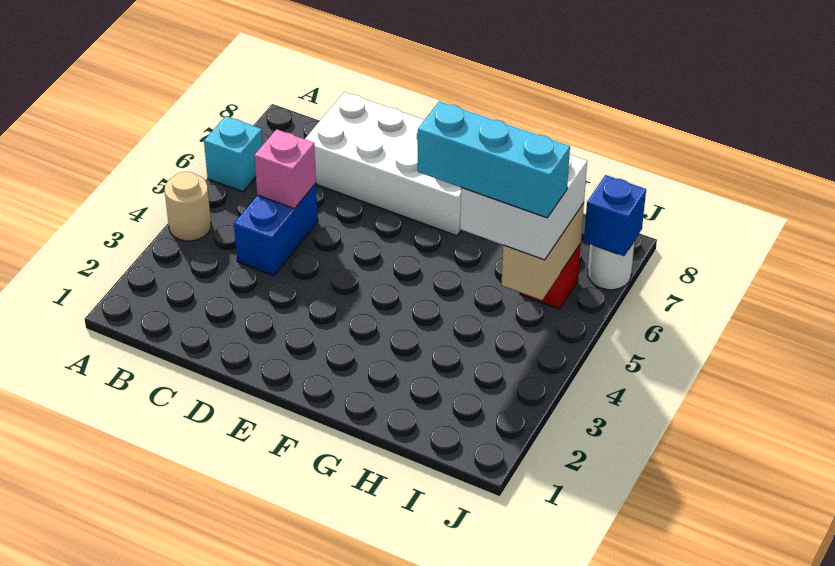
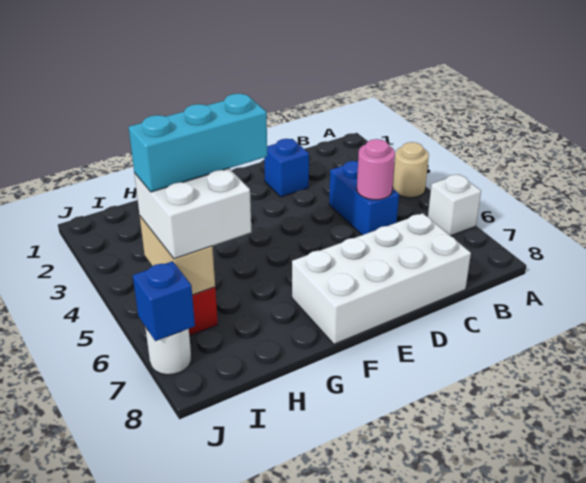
cyan brick A6 level 1 -> white brick A6 level 1
pink brick C5 level 2 -> pink round brick C5 level 2
none -> blue brick D2 level 1

